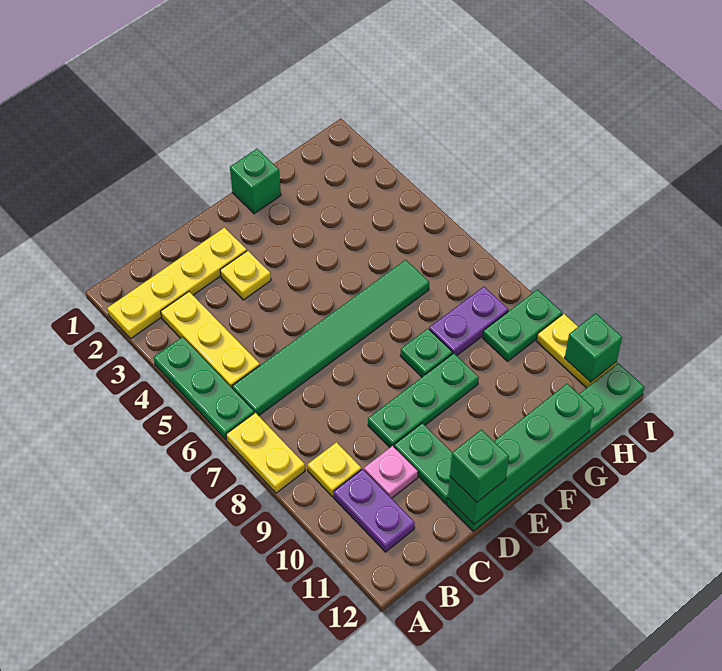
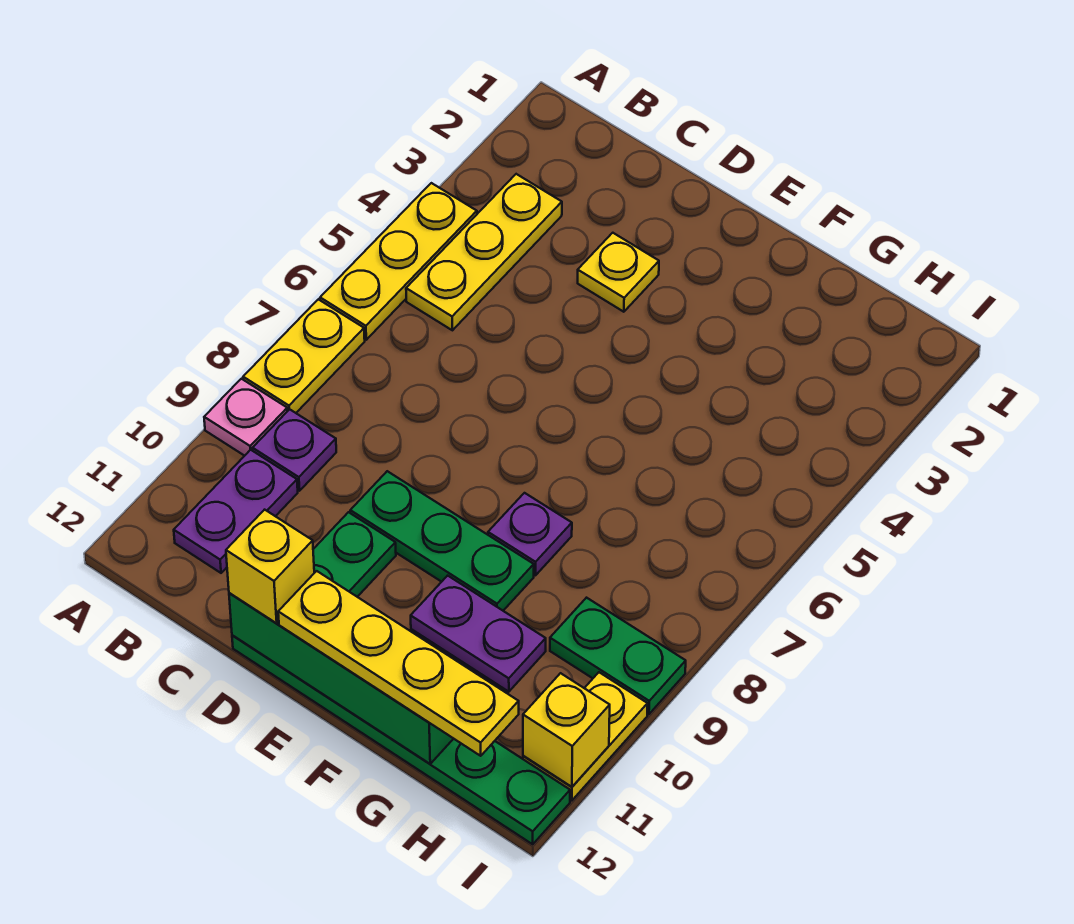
yellow plate A2:D2 level 1 -> yellow plate E12:H12 level 3
green plate A4:A6 level 1 -> yellow plate A4:A6 level 1
green tile B6:G6 level 1 -> none
yellow plate B9 level 1 -> purple plate B9 level 1
pink plate C10 level 1 -> pink plate A9 level 1
green brick D12 level 3 -> yellow brick D12 level 3
green brick F1 level 1 -> none
green plate F8 level 1 -> purple plate F8 level 1
purple plate G8:H8 level 1 -> purple plate F10:G10 level 1
green brick I11 level 2 -> yellow brick I11 level 2

